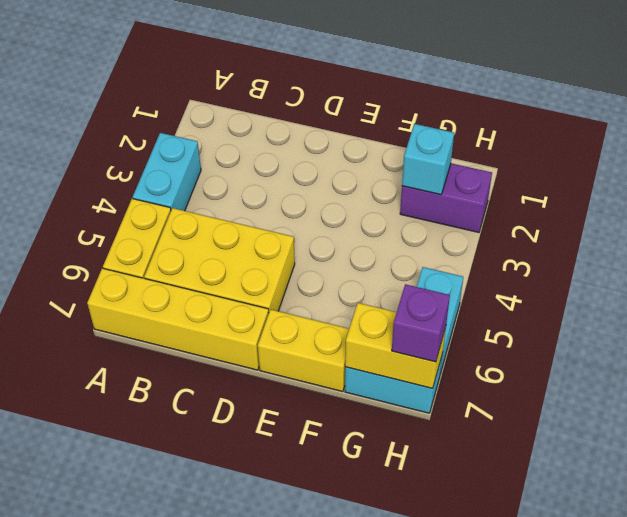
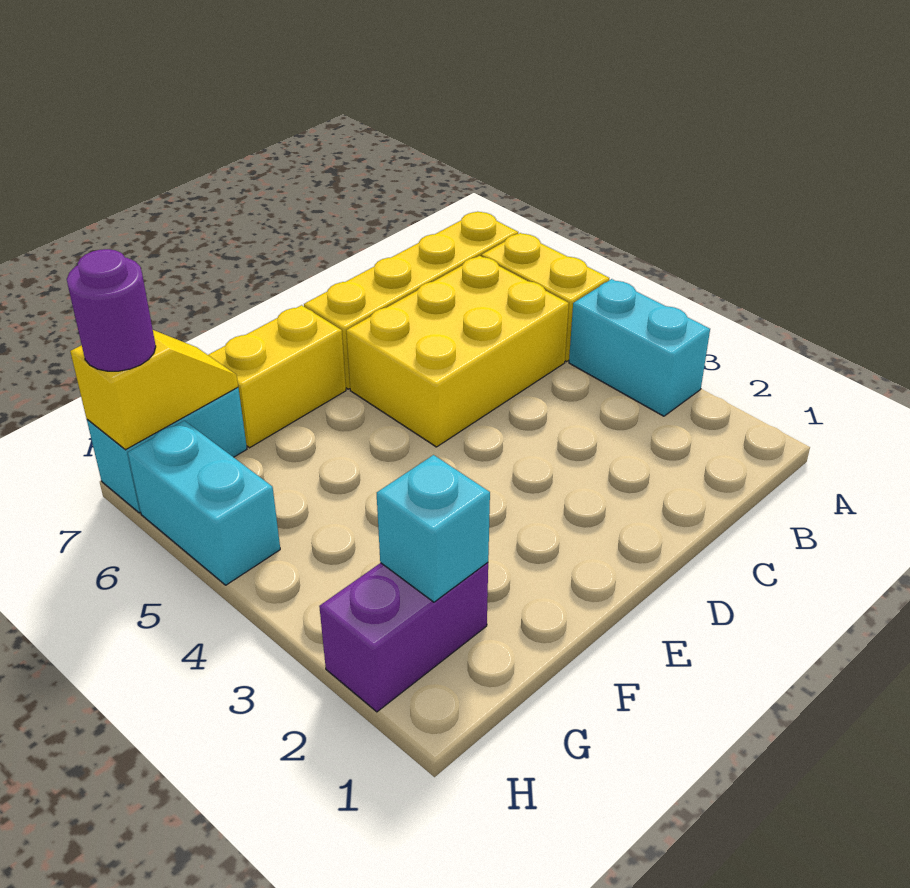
yellow brick G7:H7 level 2 -> yellow slope G7:H7 level 2 top H
purple brick H7 level 3 -> purple round brick H7 level 3

